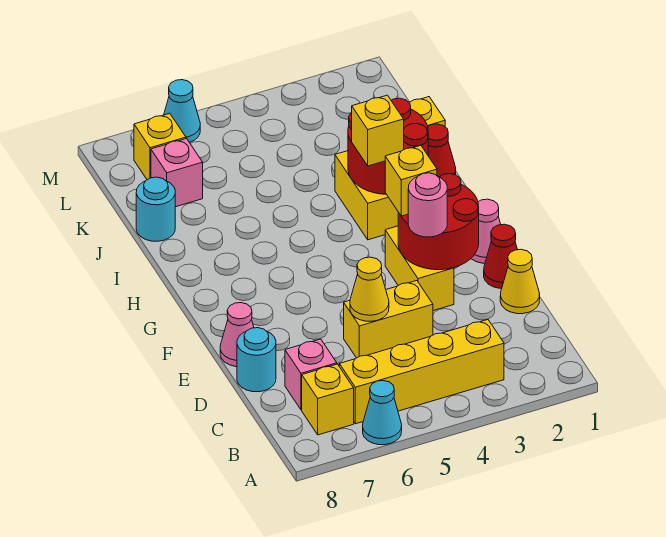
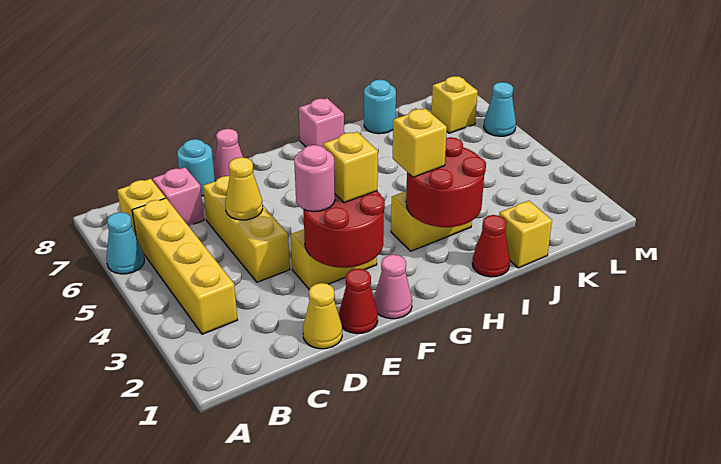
yellow brick D4:D5 level 1 -> yellow brick D4:D6 level 1
pink brick K7 level 1 -> pink brick H8 level 1

